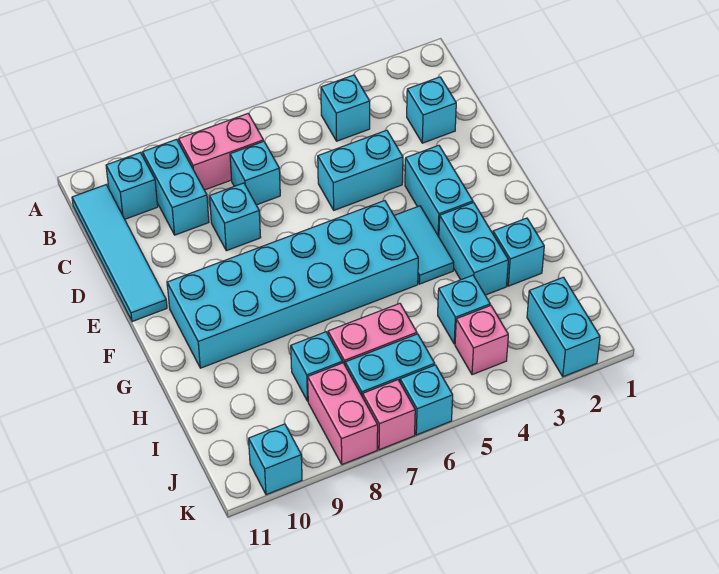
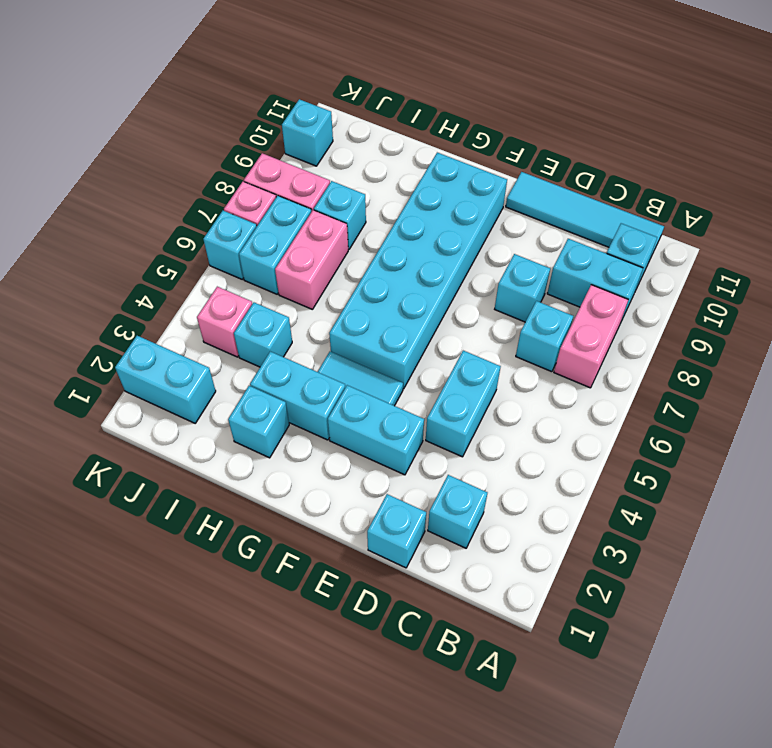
cyan brick B4 level 1 -> cyan brick D1 level 1

